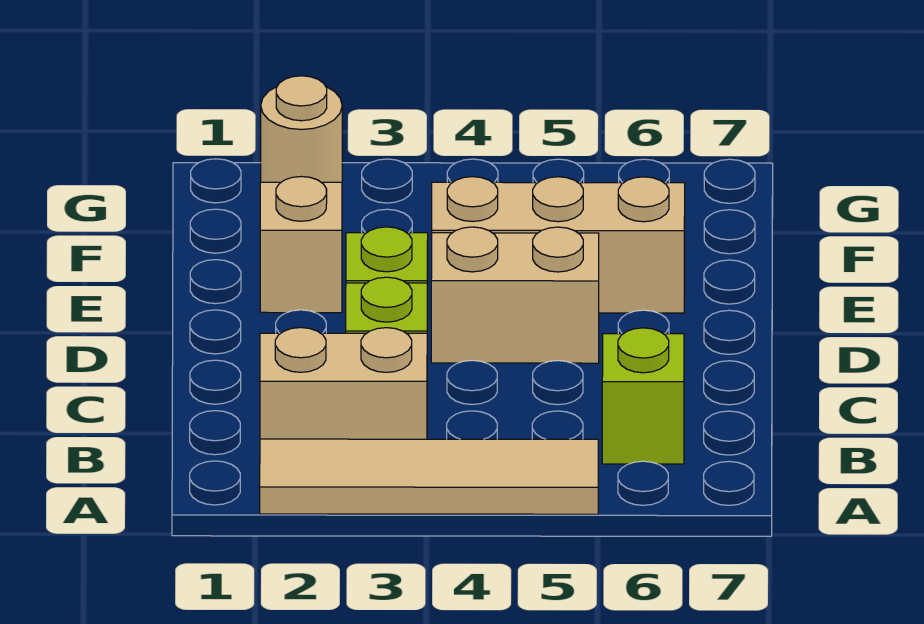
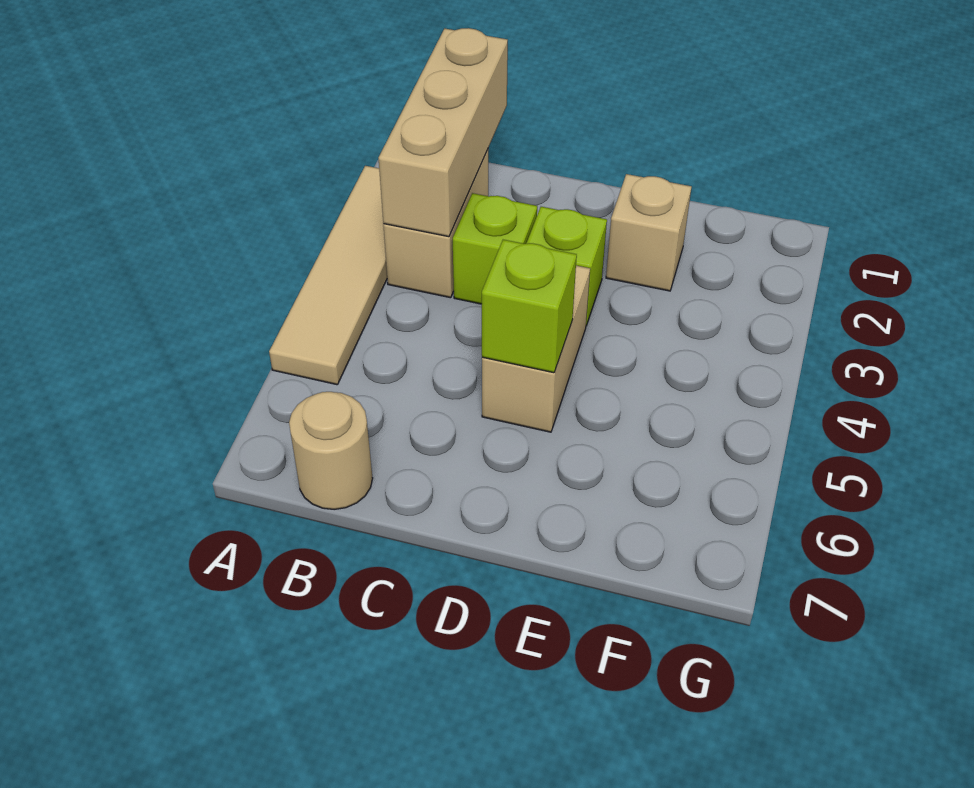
lime brick B6 level 1 -> lime brick D5 level 2
tan brick E4:E6 level 1 -> tan brick B1:B3 level 2
tan round brick G2 level 1 -> tan round brick B7 level 1

